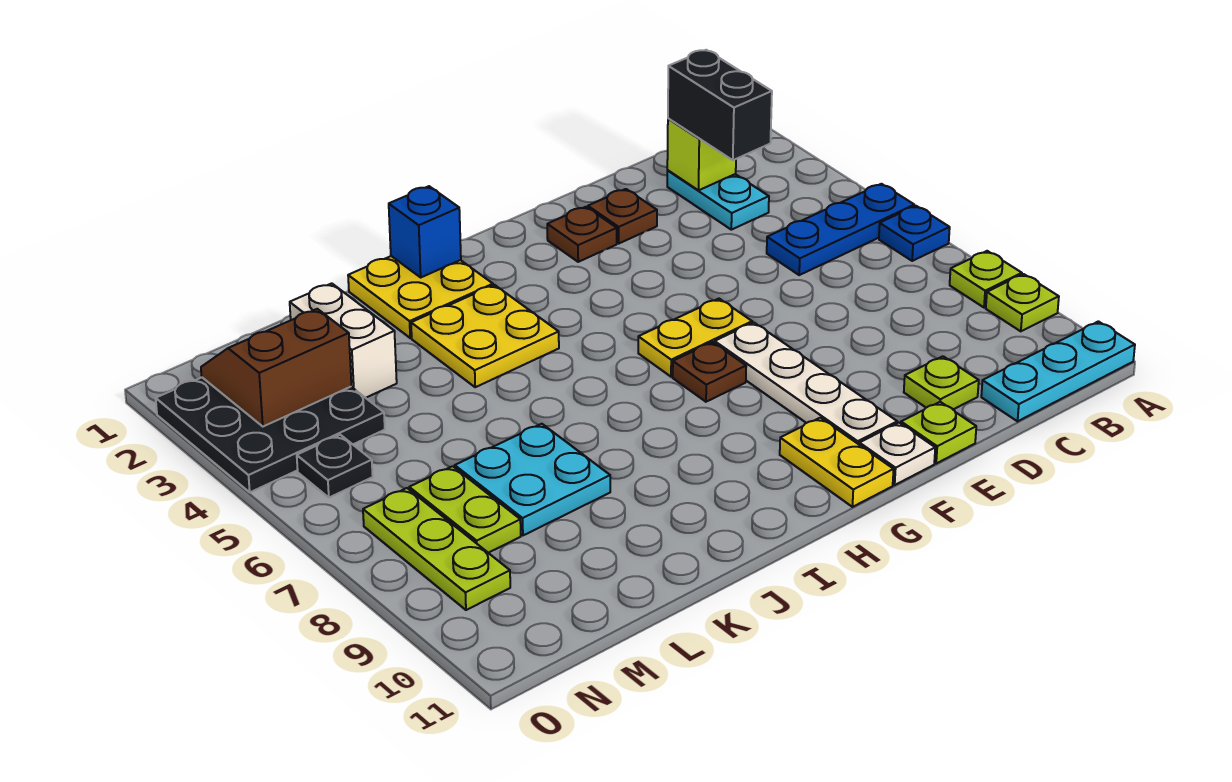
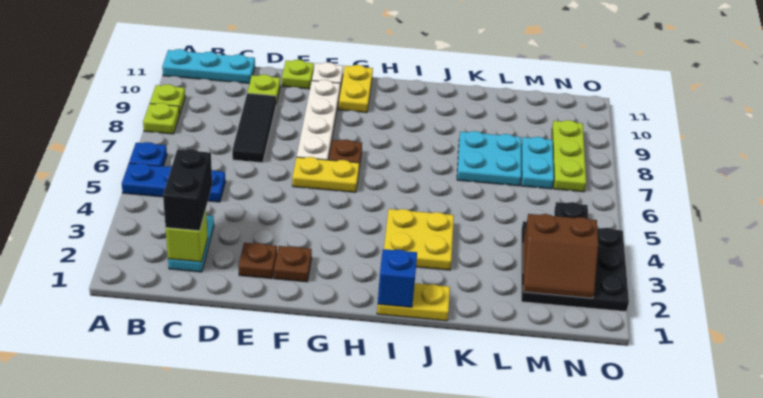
none -> black tile D7:D9 level 1
yellow plate I1:J2 level 1 -> yellow plate I1:J1 level 1
white brick L2:L3 level 1 -> none
lime plate M7:M8 level 1 -> cyan plate M7:M8 level 1

